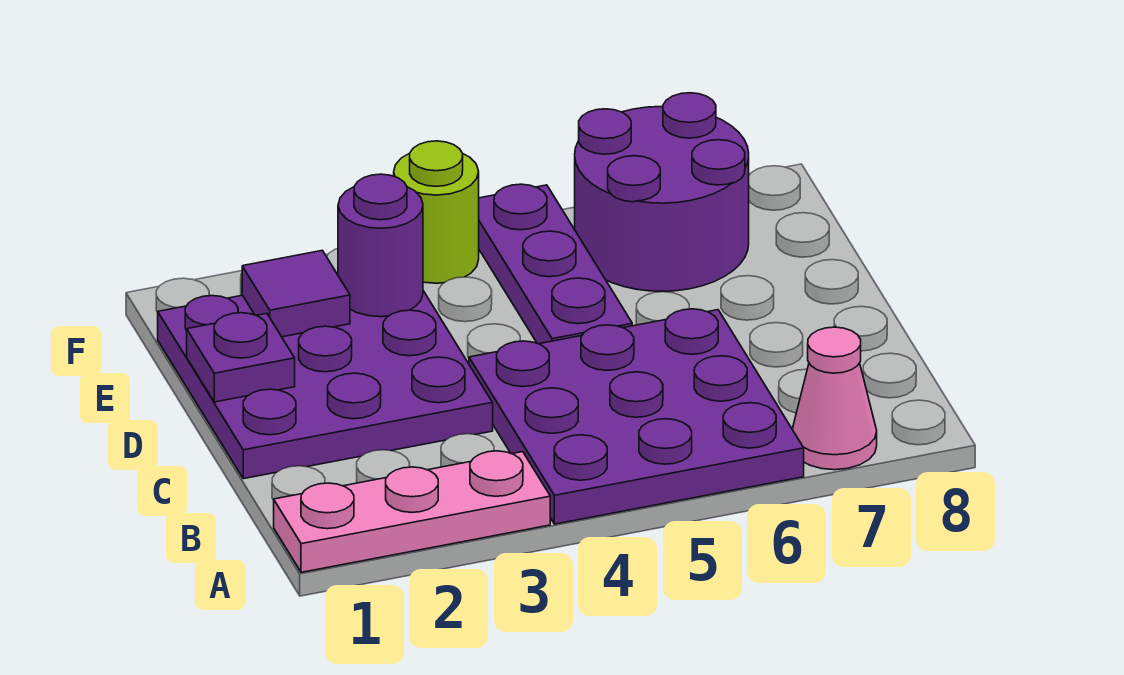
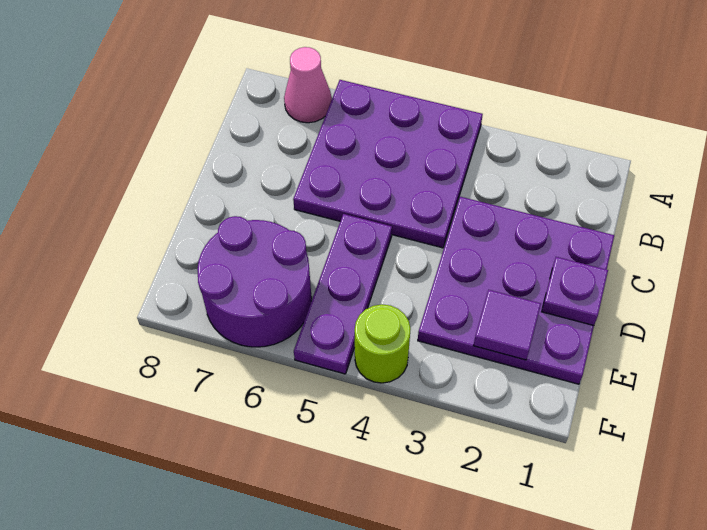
pink plate A1:A3 level 1 -> none
purple round brick E3 level 2 -> none

